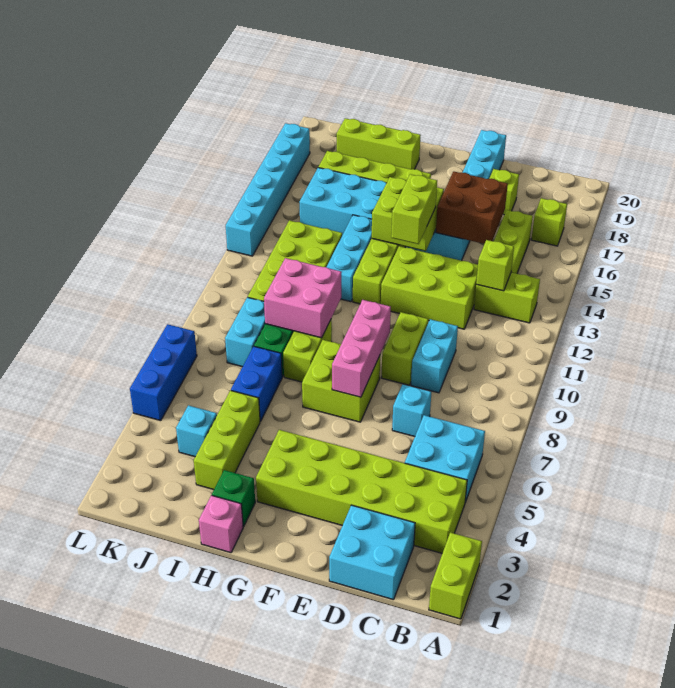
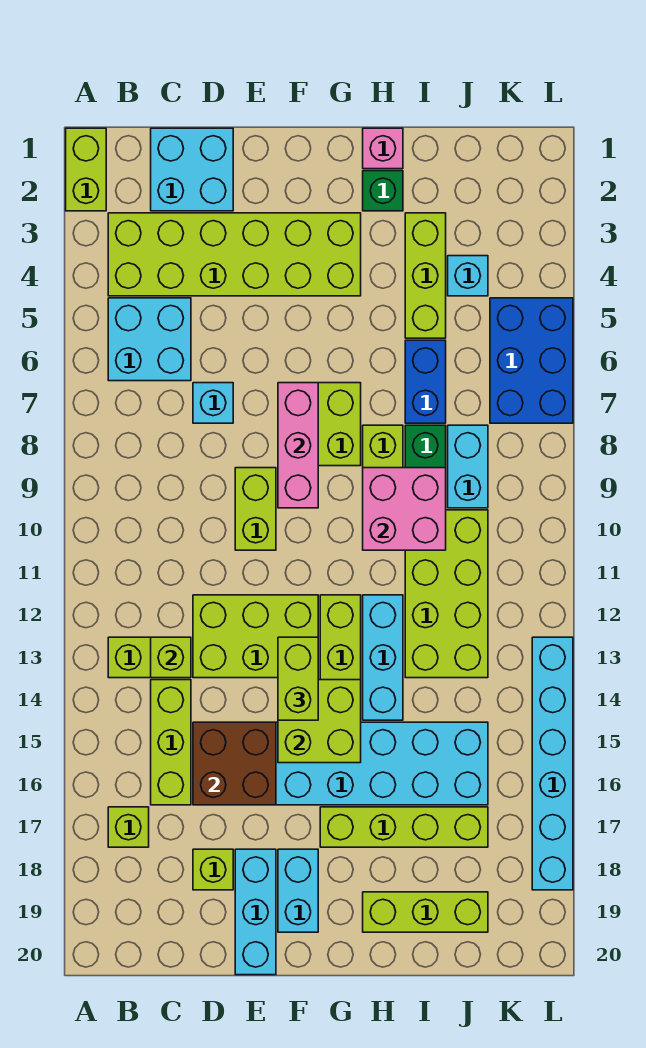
cyan brick D9:D10 level 1 -> cyan brick F18:F19 level 1
blue brick L5:L7 level 1 -> blue brick K5:L7 level 1

